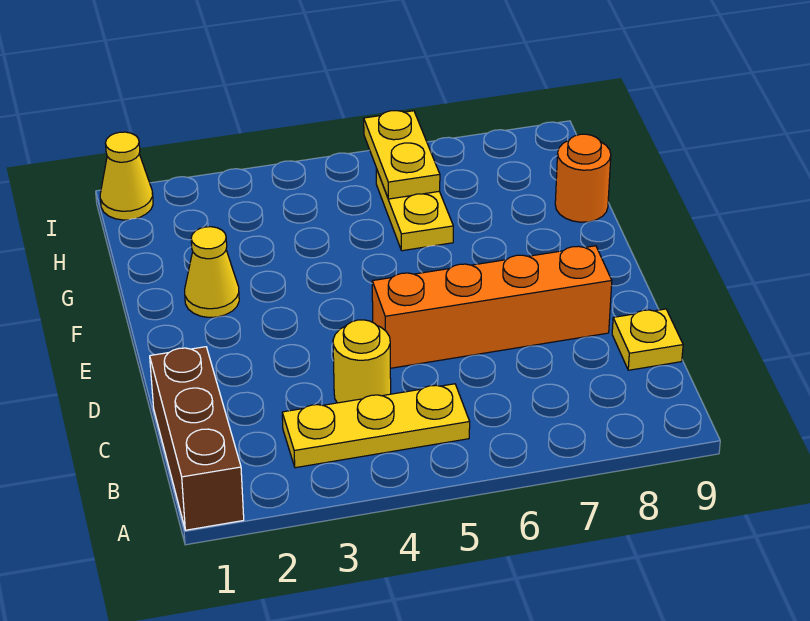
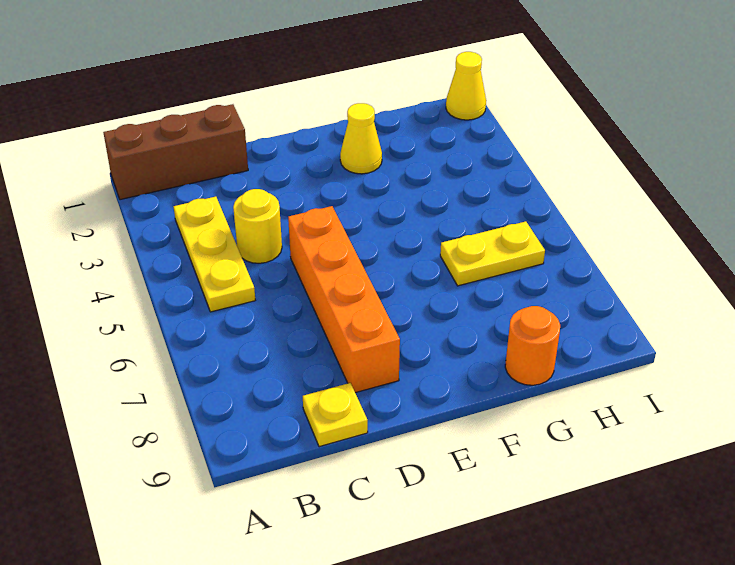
yellow plate H6:I6 level 2 -> none

